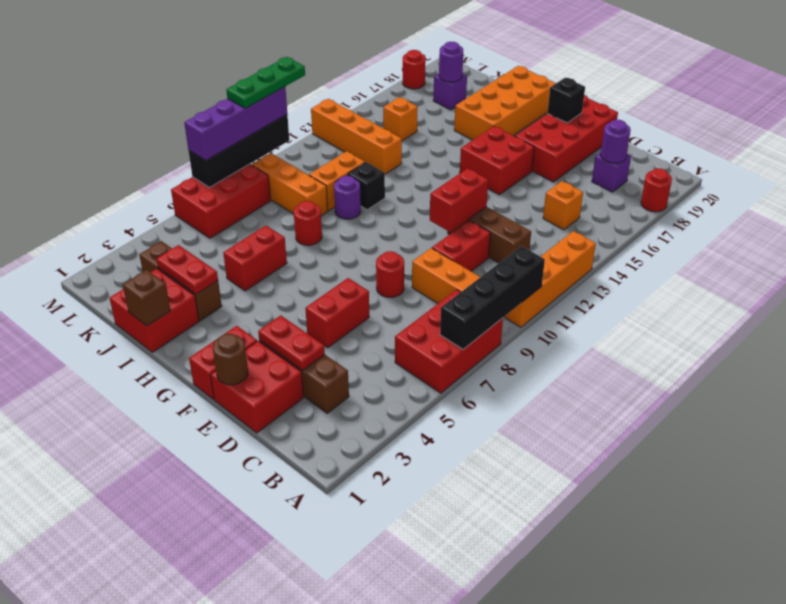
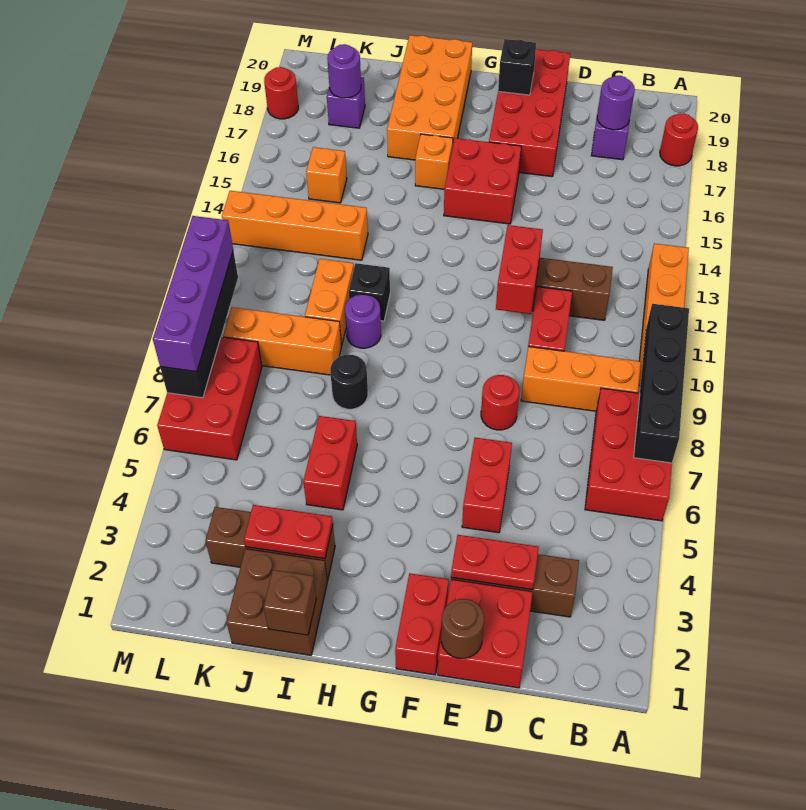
orange brick C15 level 1 -> orange brick H16 level 1
red brick I1:J2 level 1 -> brown brick I1:J2 level 1
red round brick I8 level 1 -> black round brick I8 level 1
green plate M9:M11 level 4 -> none

